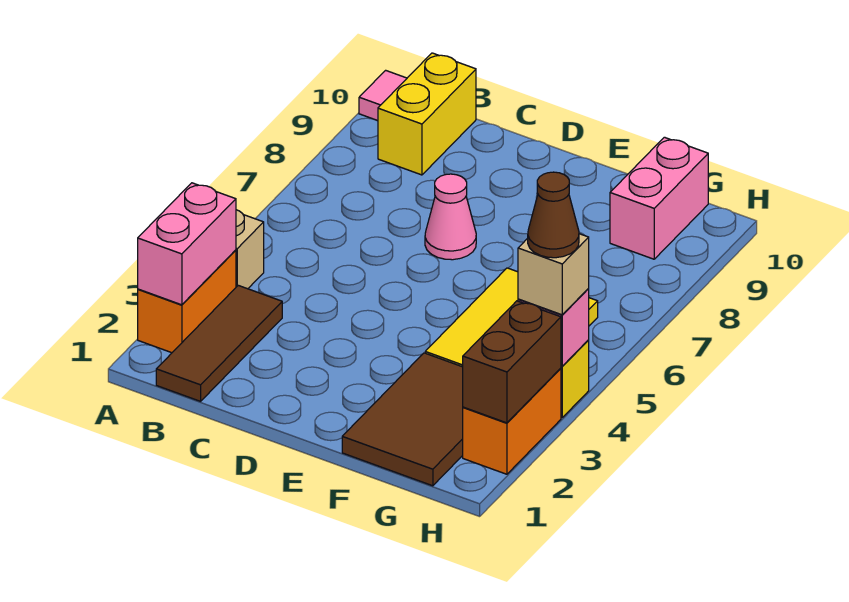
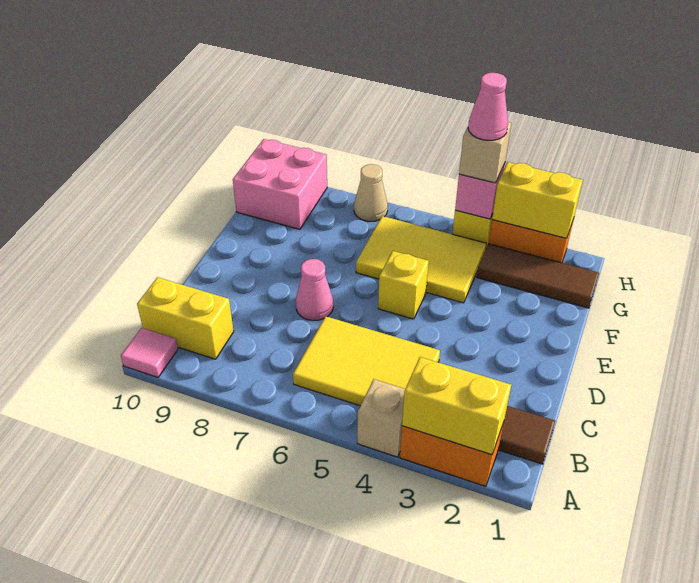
pink brick A2:A3 level 2 -> yellow brick A2:A3 level 2
none -> yellow tile B4:C6 level 1
none -> yellow brick E5 level 1
brown tile F1:G3 level 1 -> brown tile G1:G3 level 1
pink brick G9:G10 level 1 -> pink brick G9:H10 level 1
brown brick H2:H3 level 2 -> yellow brick H2:H3 level 2
brown cone H4 level 4 -> pink cone H4 level 4
none -> tan cone H7 level 1

